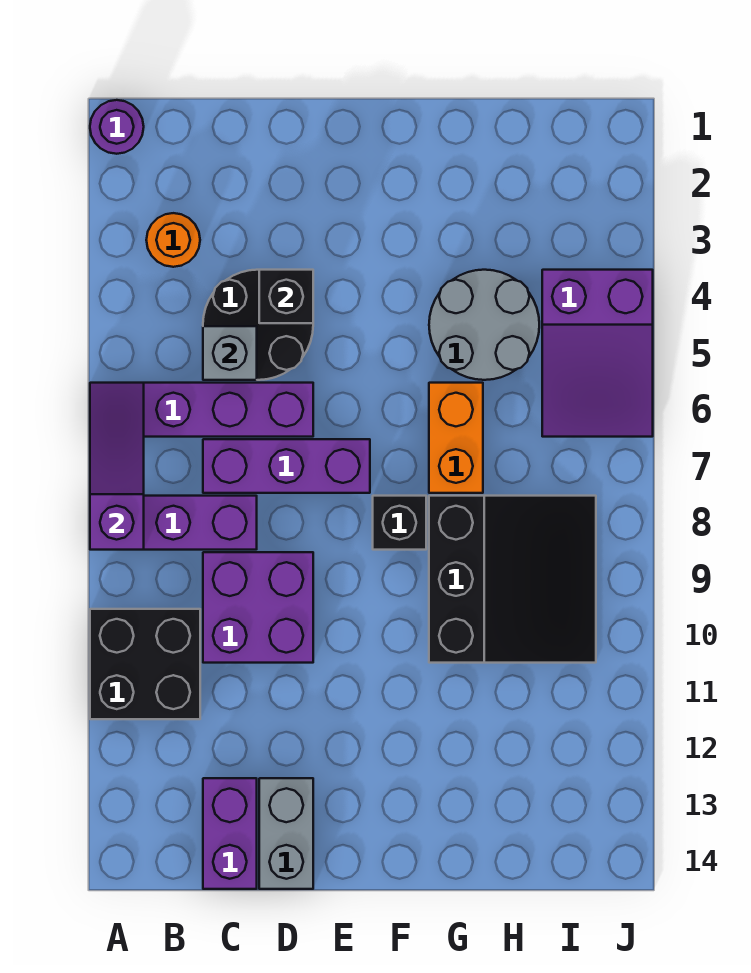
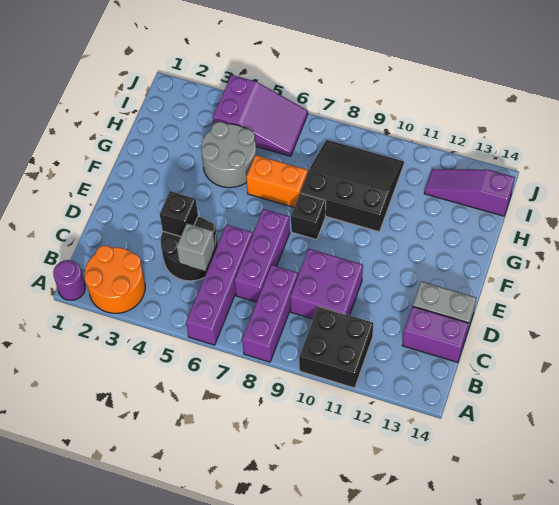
purple slope A6:A8 level 2 top 8 -> purple slope I12:I14 level 1 top 14
orange round brick B3 level 1 -> orange round brick A2:B3 level 1

